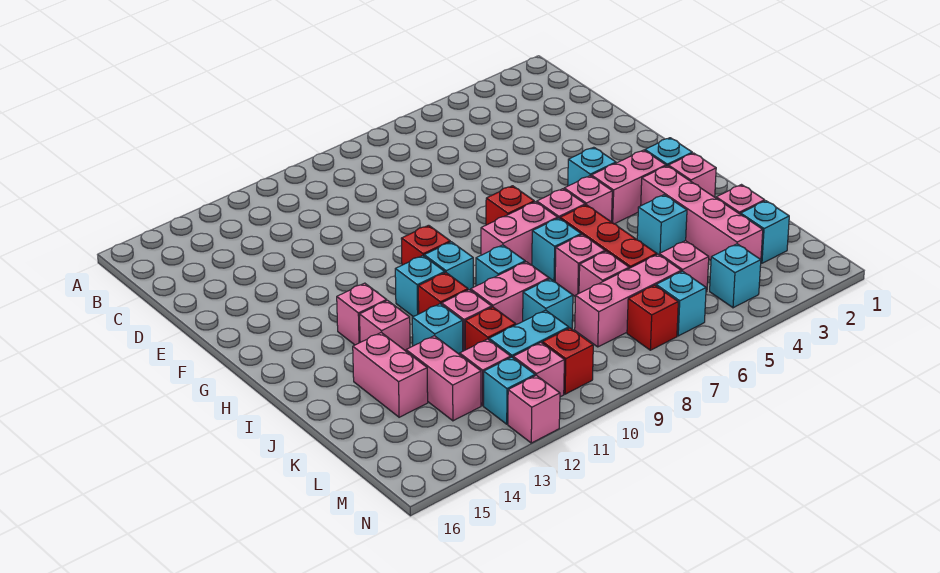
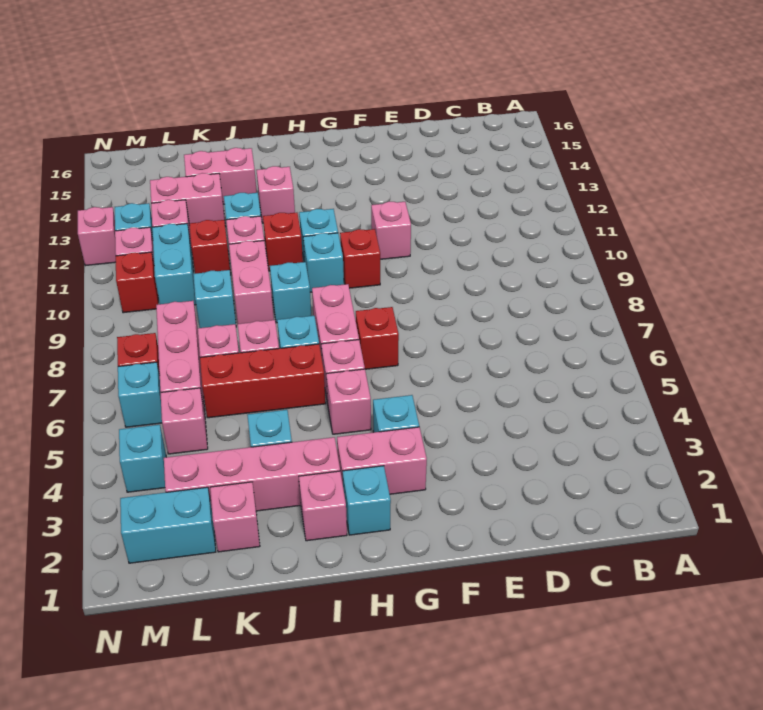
pink brick H3:H4 level 1 -> pink brick G3:H3 level 1
pink brick H13 level 1 -> pink brick F11 level 1
cyan brick L2 level 1 -> cyan brick L2:M2 level 1

